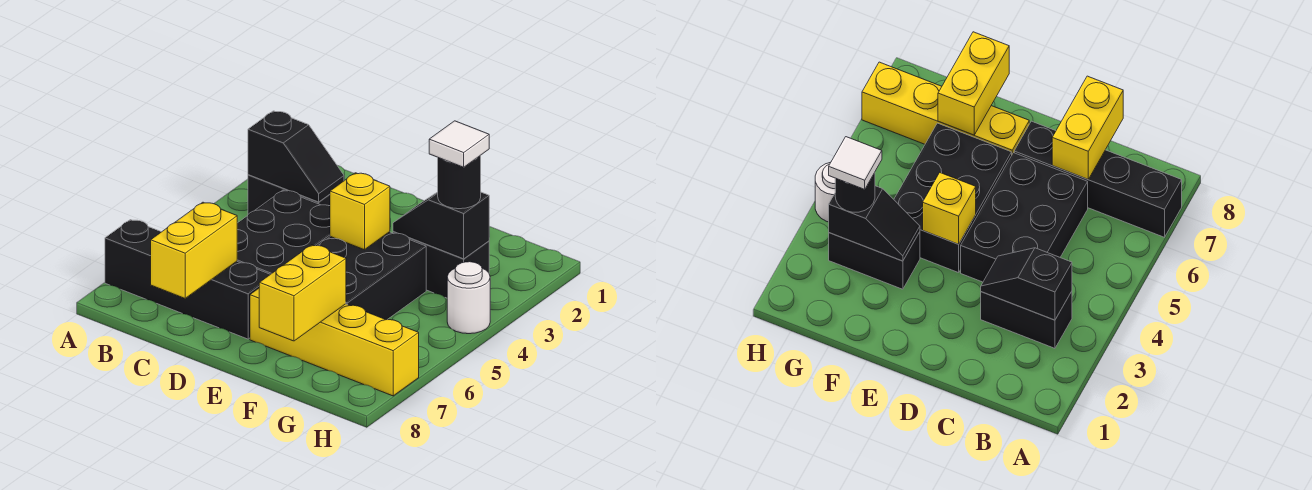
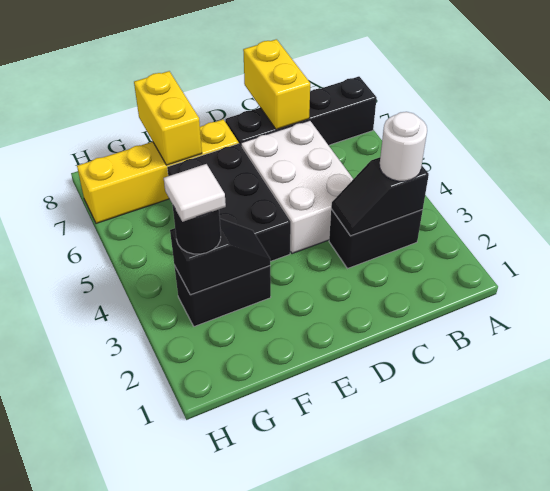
black brick C4:D6 level 1 -> white brick C4:D6 level 1
yellow brick E4 level 2 -> none
white round brick H4 level 1 -> white round brick B3 level 3

